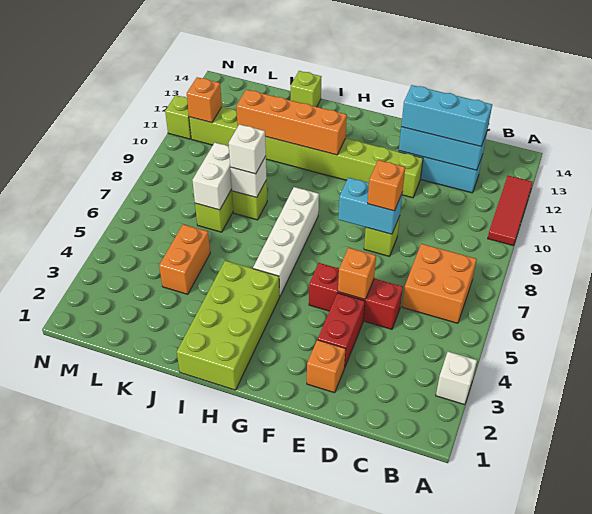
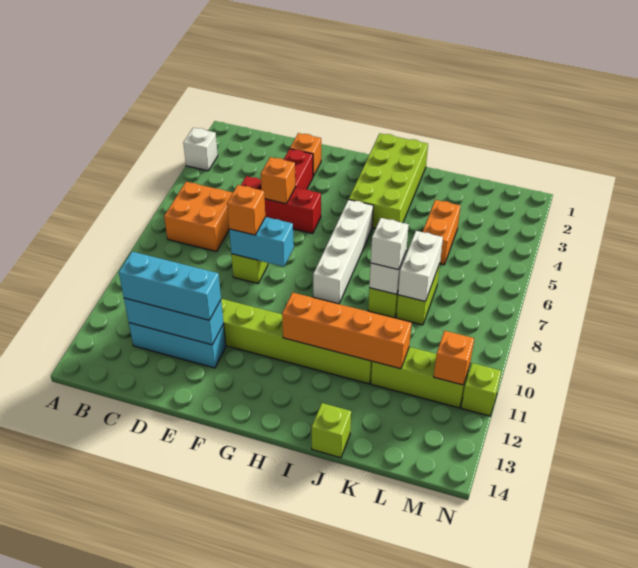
red tile A10:A12 level 1 -> none

